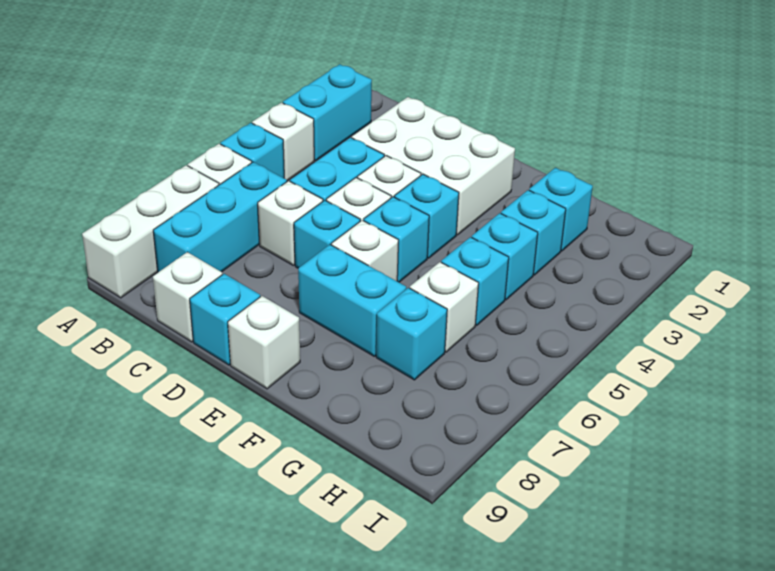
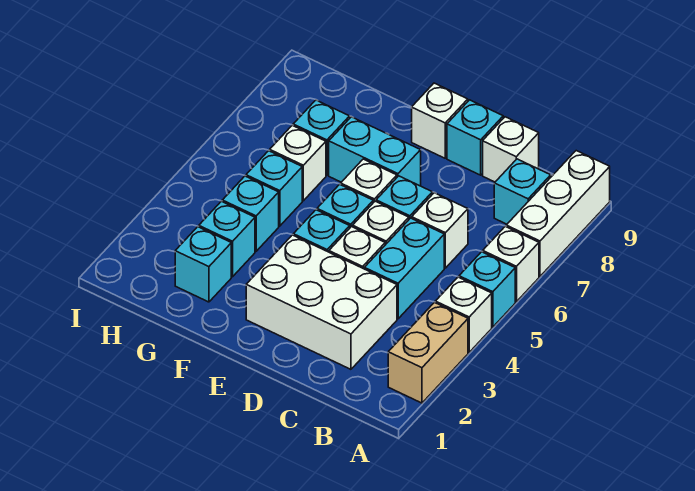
cyan brick A2:A3 level 1 -> tan brick A2:A3 level 1
cyan brick B6:B8 level 1 -> cyan brick B8 level 1

